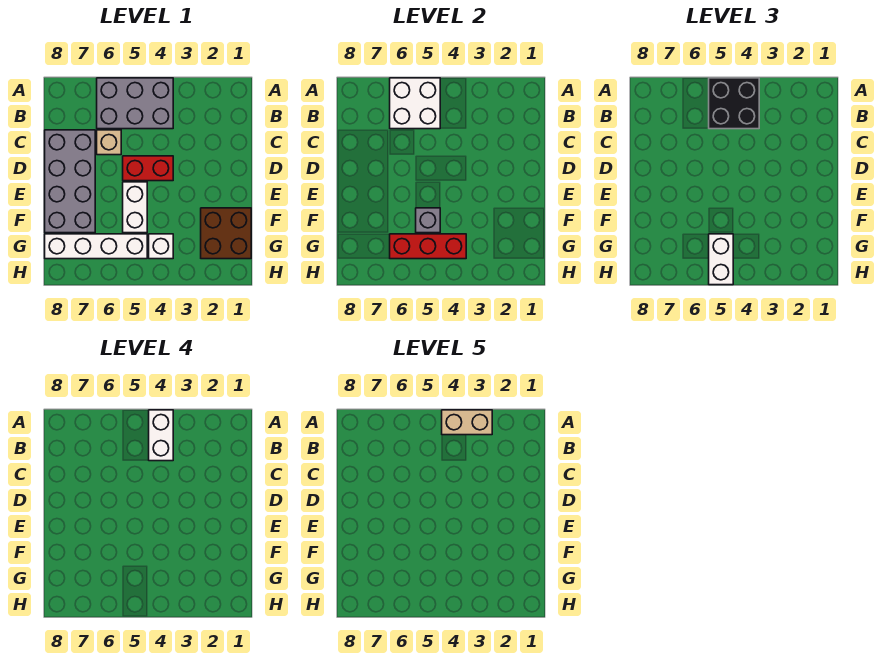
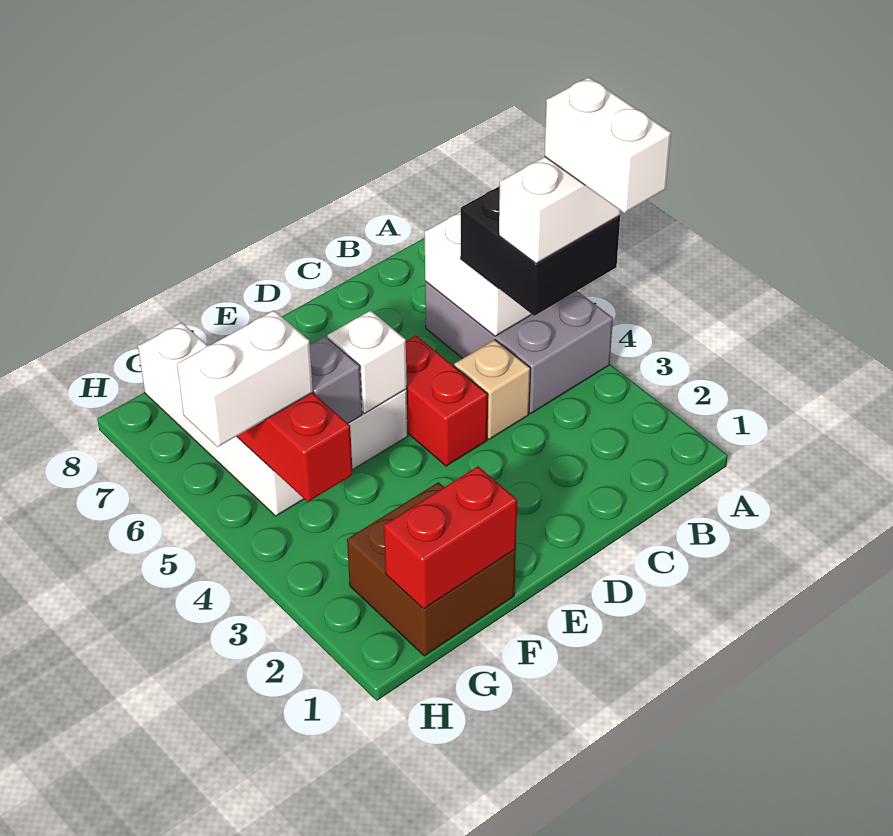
tan brick A3:A4 level 5 -> white brick A3:A4 level 5
tan brick C6 level 1 -> tan brick C4 level 1
grey brick C7:F8 level 1 -> none
none -> red brick F1:G1 level 2
white brick G4 level 1 -> white brick E5 level 2

